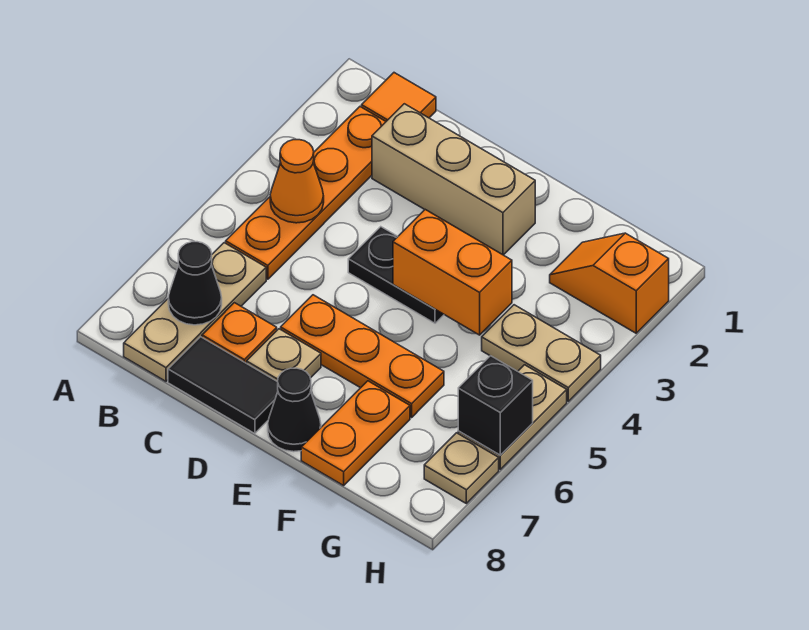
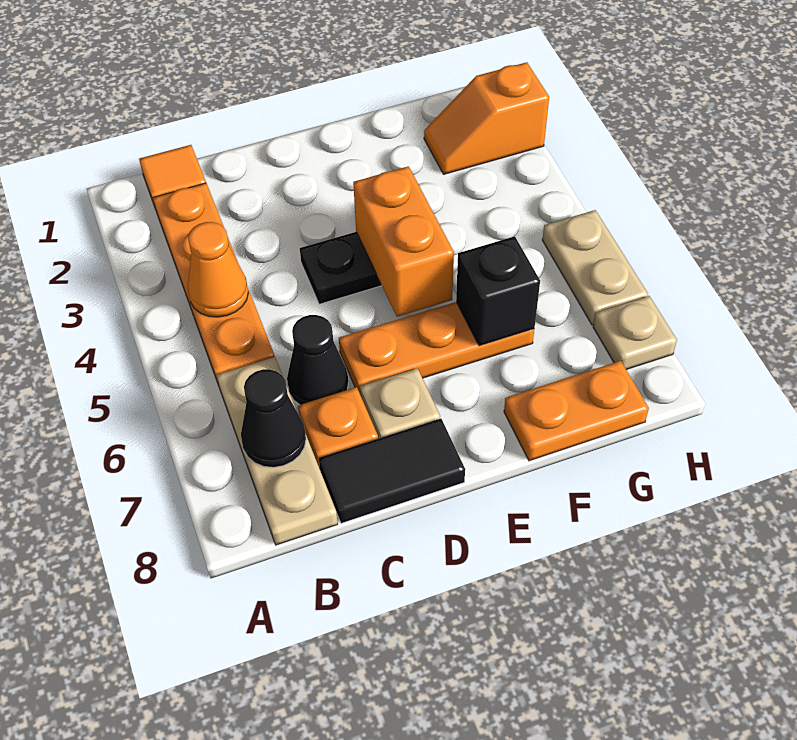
tan brick C2:E2 level 1 -> none
orange brick E4:F4 level 2 -> orange brick E4:E5 level 2
black cone E8 level 1 -> black cone C6 level 1
orange plate F7:F8 level 1 -> orange plate F8:G8 level 1
tan plate G4:H4 level 1 -> none
black brick H6 level 2 -> black brick F6 level 2

